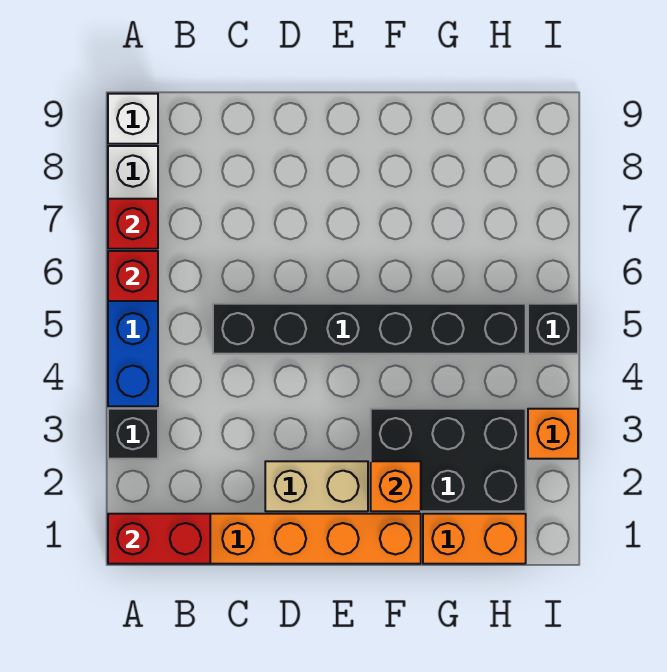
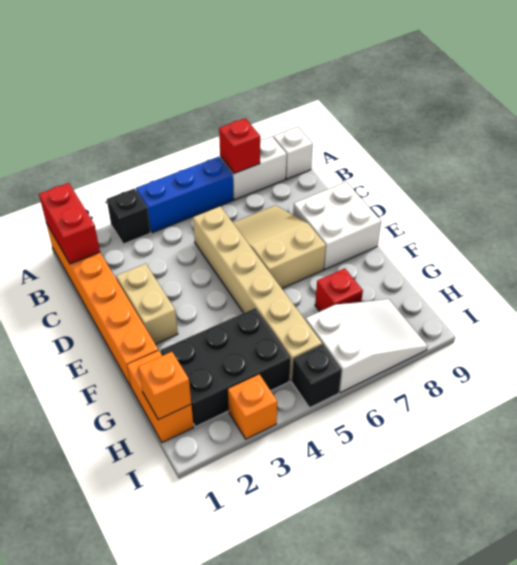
red brick A6 level 2 -> red brick G7 level 1
black brick C5:H5 level 1 -> tan brick C5:H5 level 1
none -> tan slope C6:E7 level 1 top E
none -> white brick D8:E9 level 1
black brick F2:H3 level 1 -> black brick G2:H4 level 1
orange brick F2 level 2 -> orange brick H1 level 2
none -> white slope H6:I8 level 1 top 6

